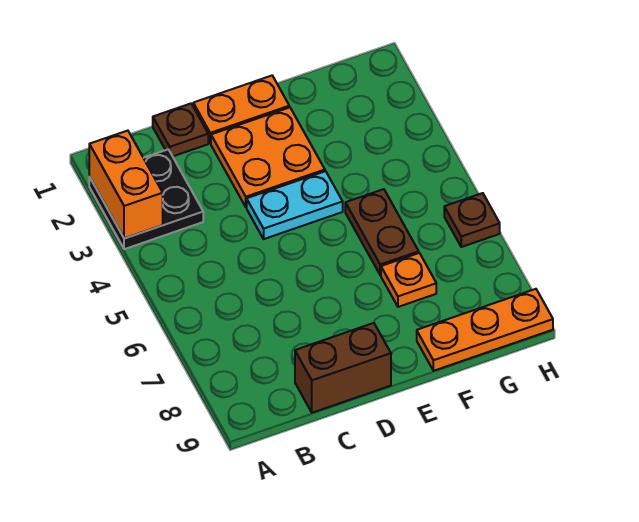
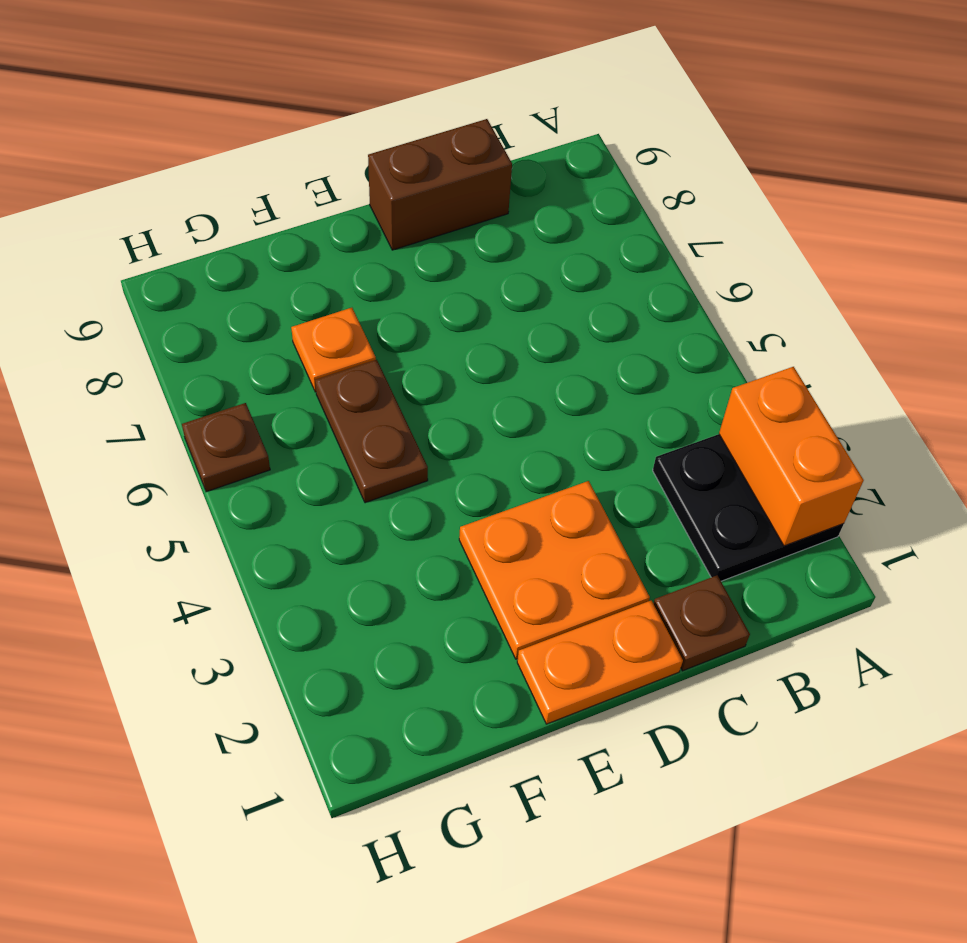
cyan plate D4:E4 level 1 -> none
orange plate F9:H9 level 1 -> none

